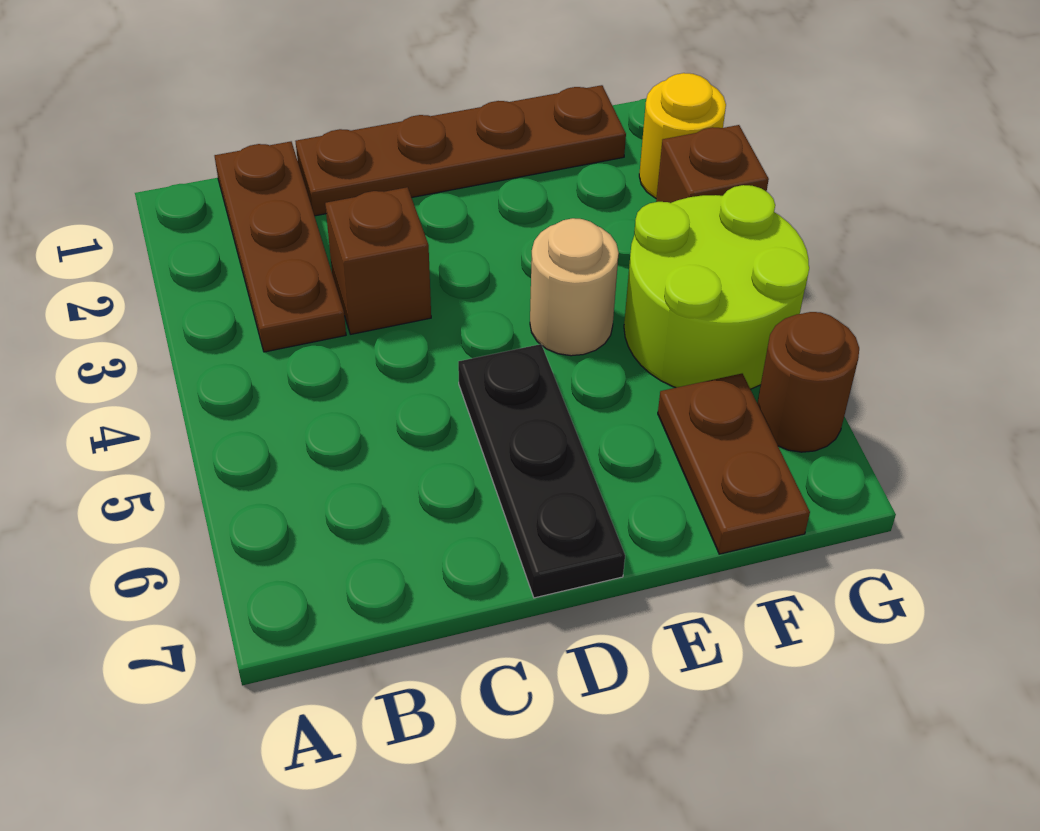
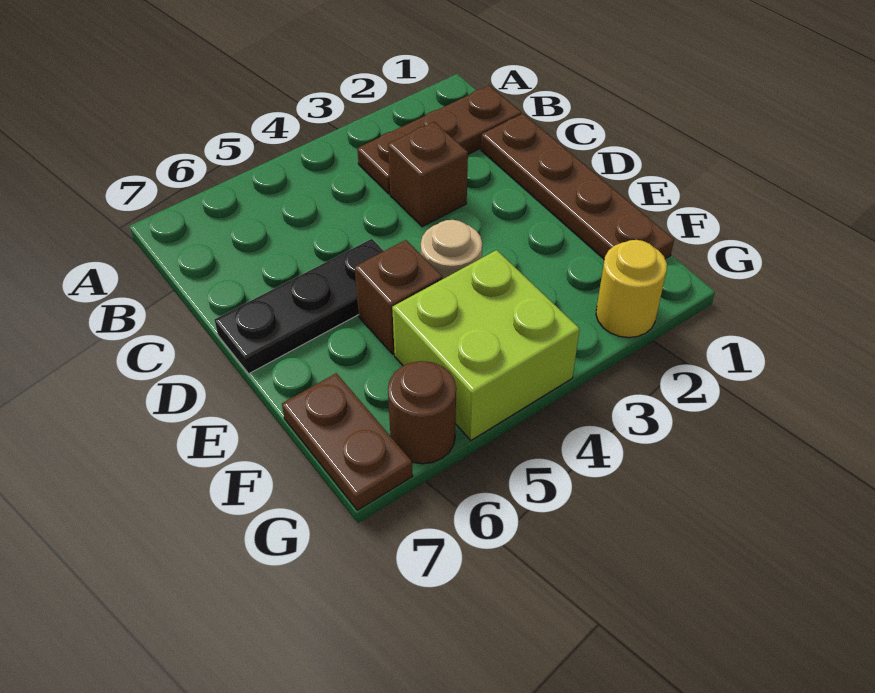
lime round brick F4:G5 level 1 -> lime brick F4:G5 level 1
brown plate F6:F7 level 1 -> brown plate F7:G7 level 1
brown brick G3 level 1 -> brown brick E5 level 1

